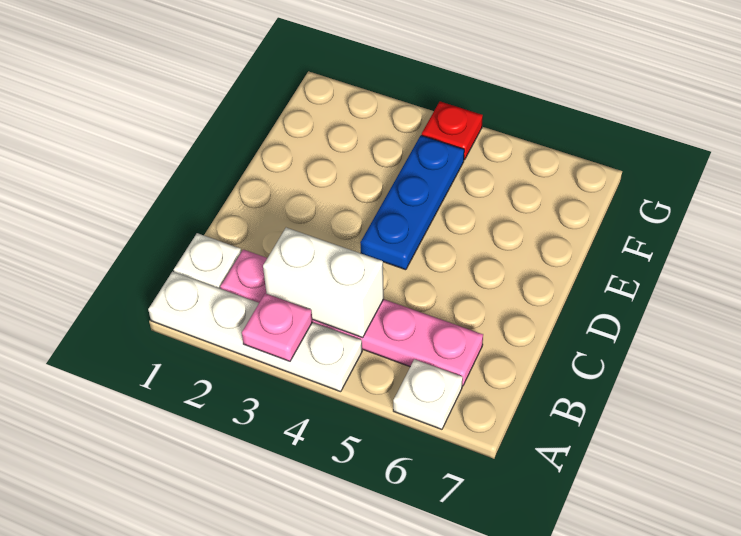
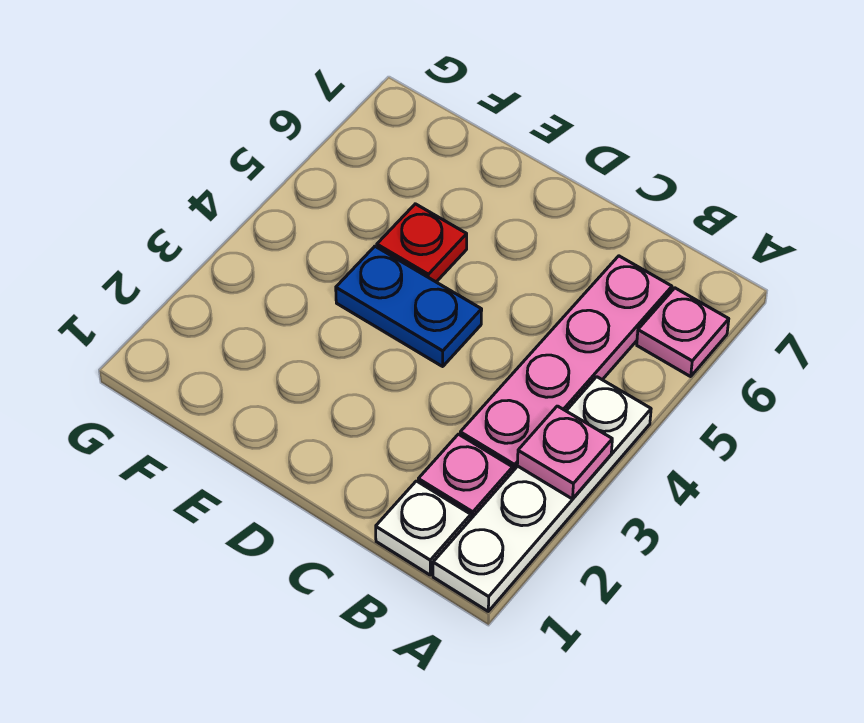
white plate A6 level 1 -> pink plate A6 level 1
white brick B3:B4 level 2 -> none
blue plate D4:F4 level 1 -> blue plate D4:E4 level 1
red plate G4 level 1 -> red plate E5 level 1

